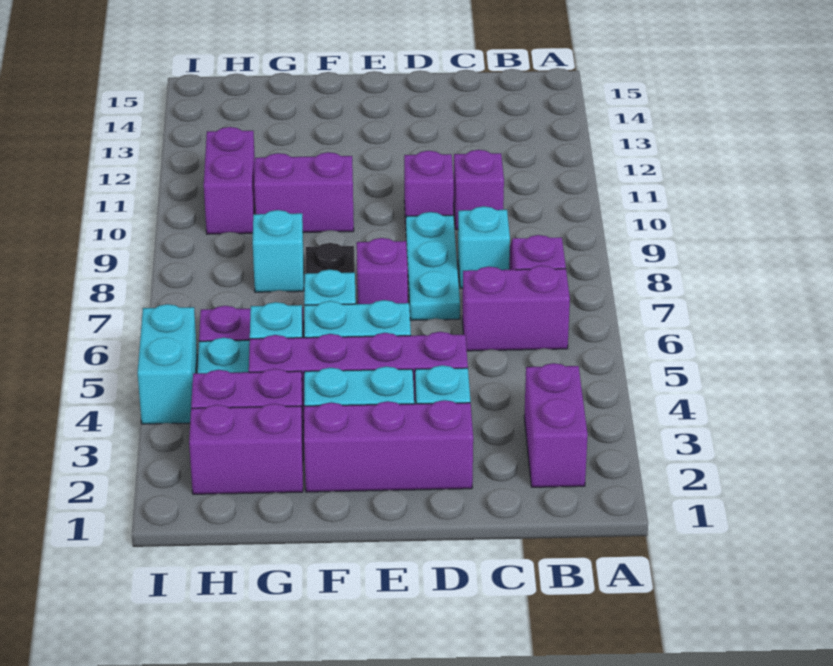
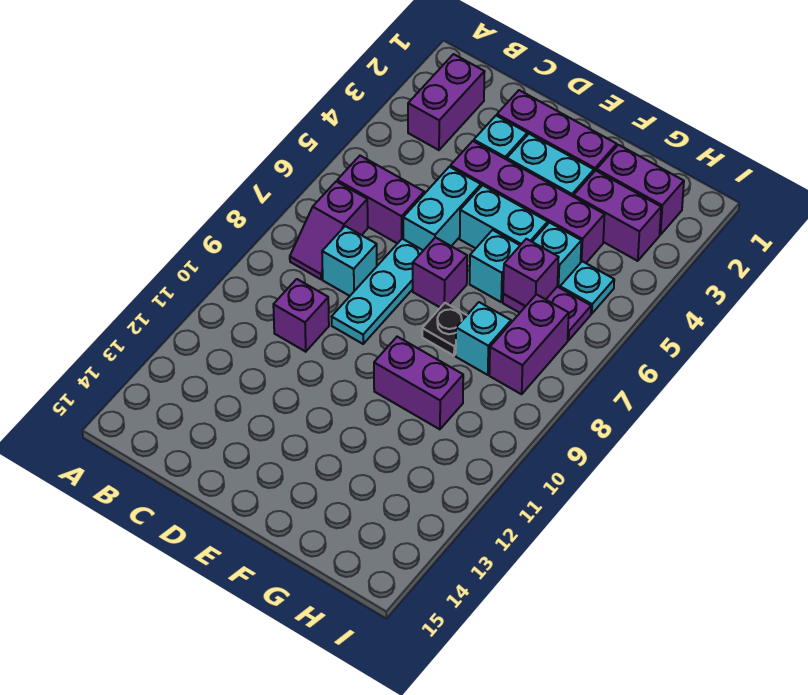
purple brick D10 level 1 -> purple brick G6 level 2
purple brick H10:H11 level 1 -> purple brick H7:H8 level 1
cyan brick I4:I5 level 1 -> cyan brick D5:D6 level 1

